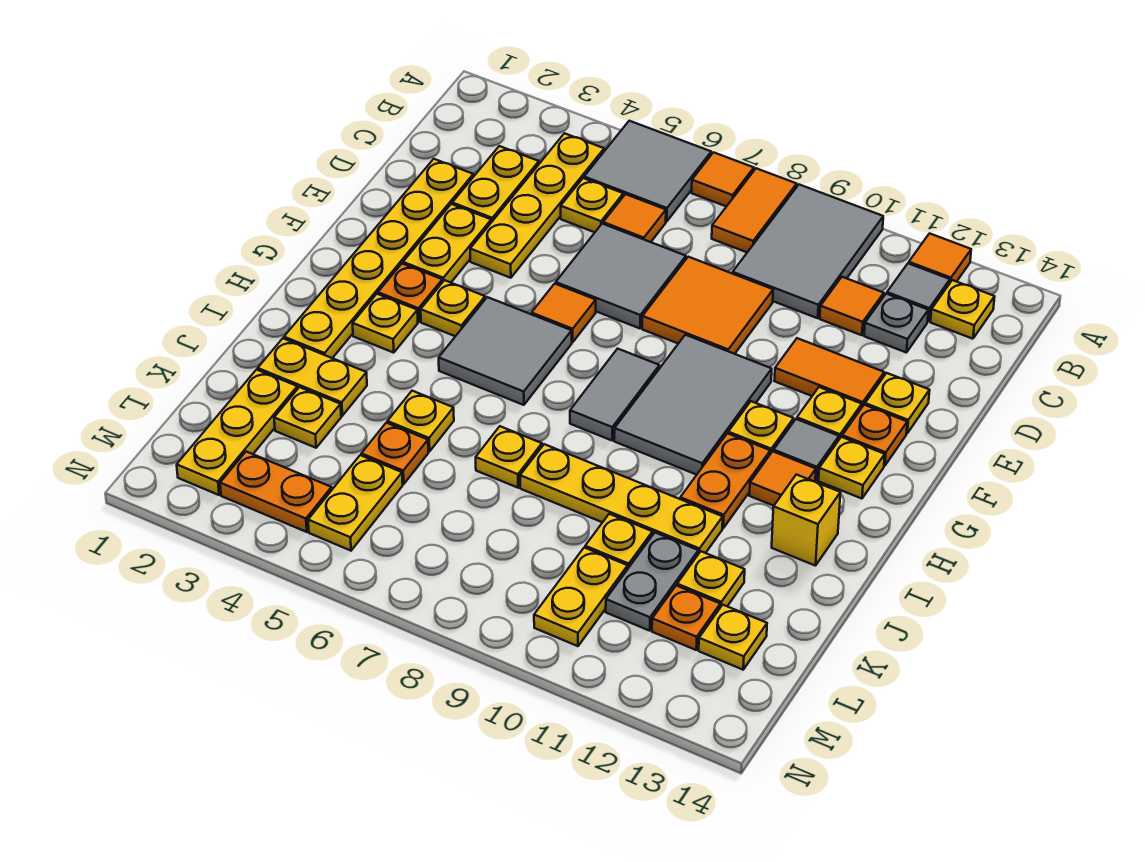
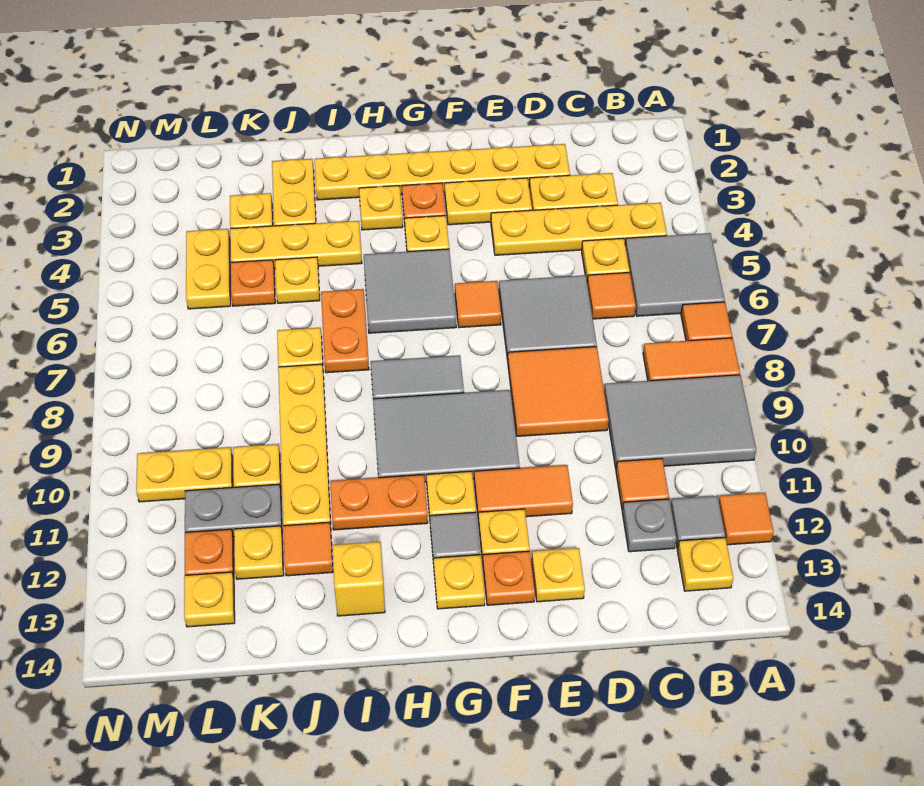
orange tile E11:E12 level 1 -> orange tile E11:F11 level 1
orange tile H12 level 1 -> orange tile J12 level 1
yellow plate K2:M2 level 1 -> yellow plate I4:K4 level 1
yellow plate L5:M5 level 1 -> yellow plate L4:L5 level 1
orange plate M3:M4 level 1 -> orange plate I6:I7 level 1

